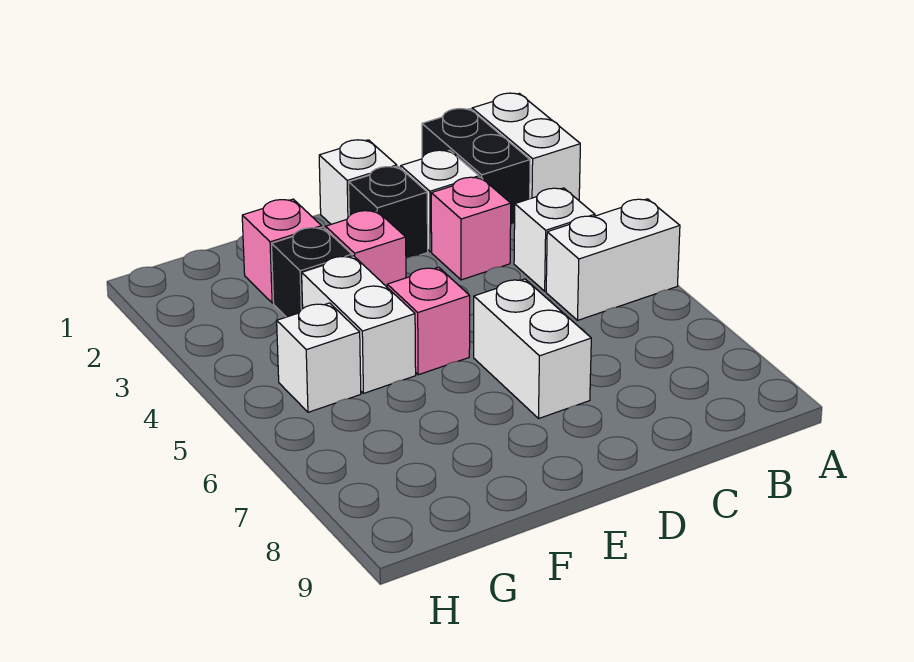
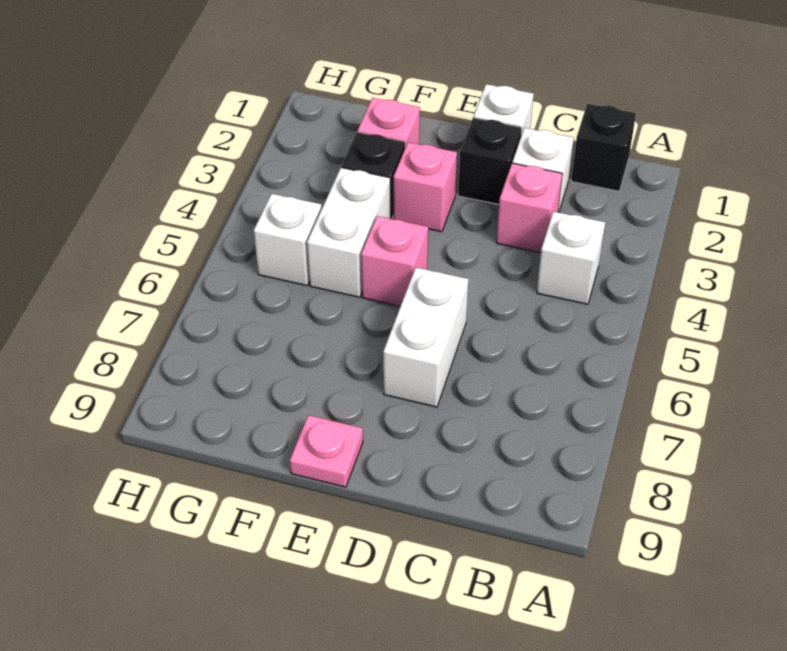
white brick A1:A2 level 1 -> none
white brick A5:B5 level 1 -> none
black brick B1:B2 level 1 -> black brick B1 level 1
none -> pink plate E9 level 1

